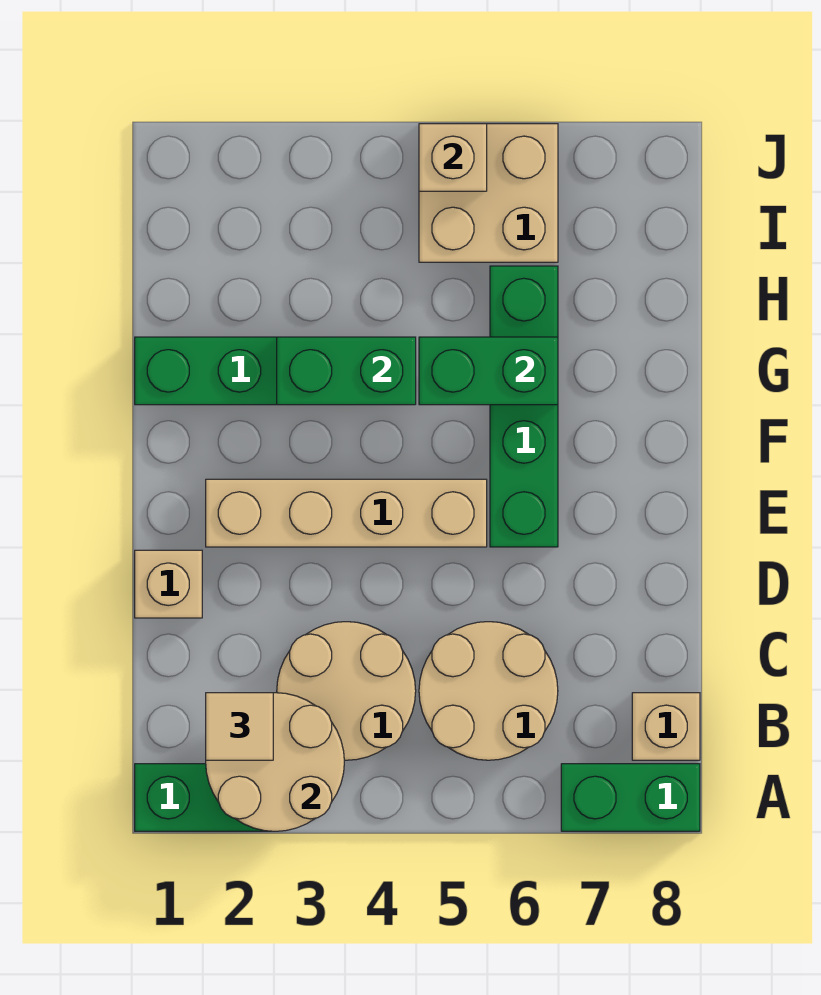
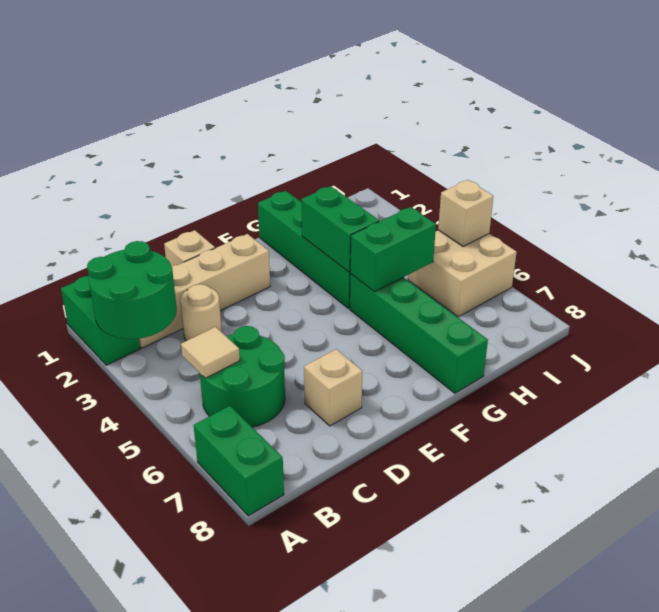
tan round brick A2:B3 level 2 -> green round brick A2:B3 level 2
tan tile B2 level 3 -> tan tile B5 level 2
tan round brick B3:C4 level 1 -> tan round brick C3 level 1
tan round brick B5:C6 level 1 -> green round brick B5:C6 level 1
tan brick B8 level 1 -> tan brick D7 level 1
tan brick E2:E5 level 1 -> tan brick B2:E2 level 1
green brick E6:H6 level 1 -> green brick G5:G8 level 1
green brick G5:G6 level 2 -> green brick G5:H5 level 2

